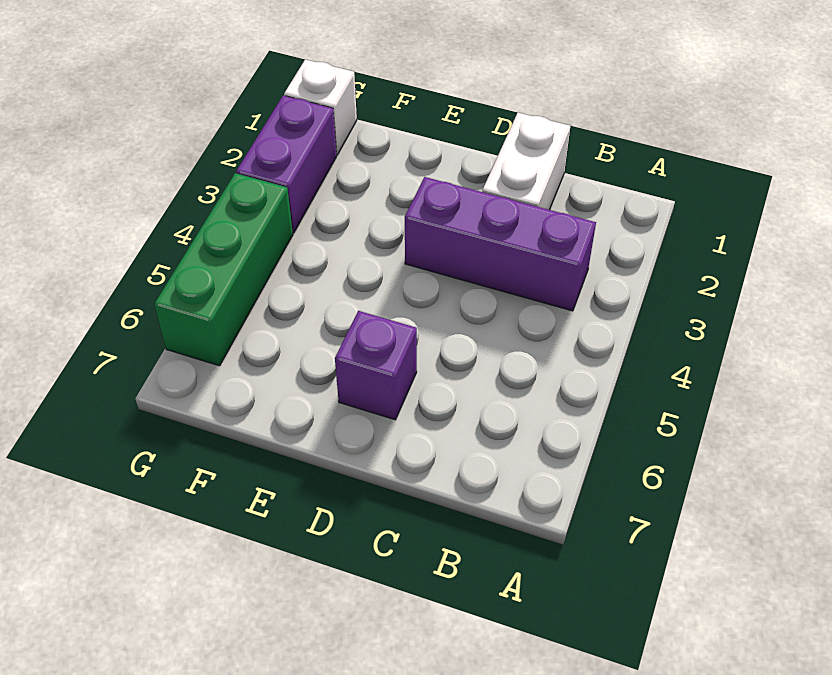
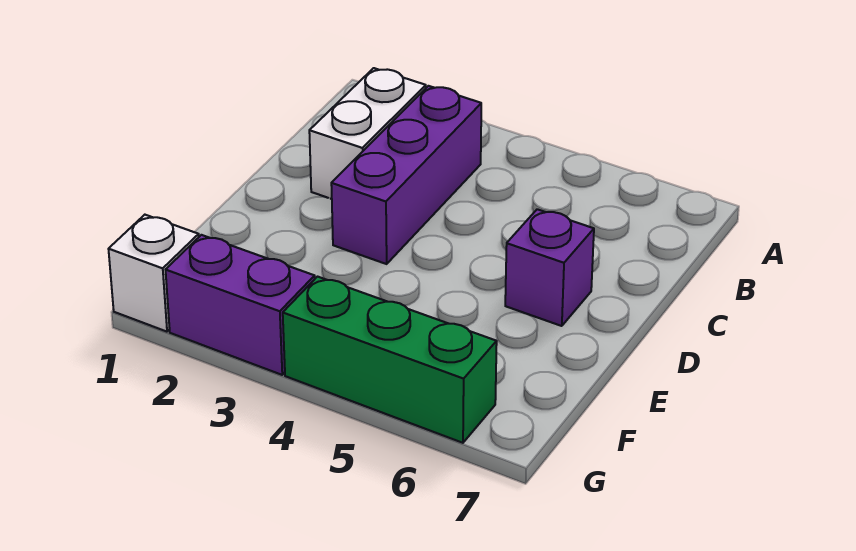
white brick C1:C2 level 1 -> white brick B2:C2 level 1

